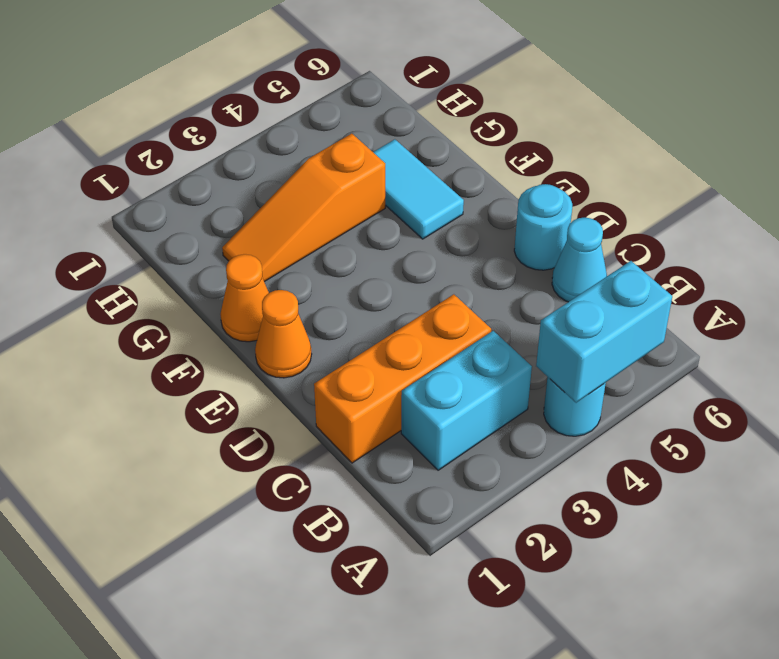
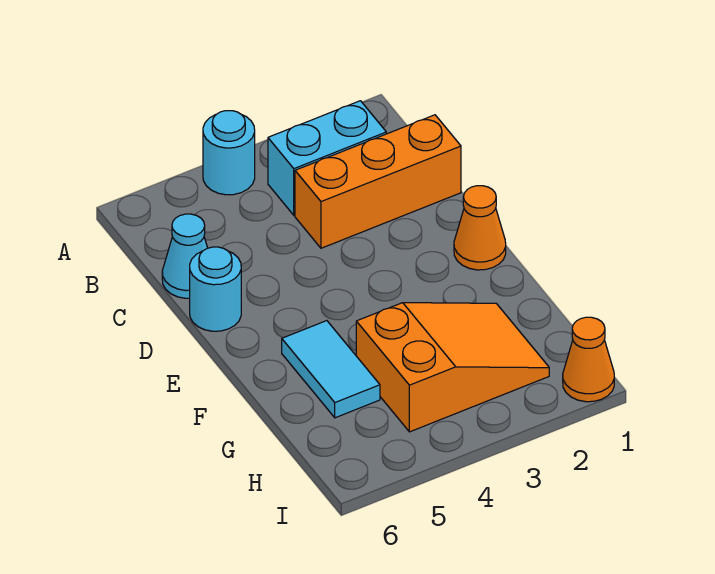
cyan brick A4:A5 level 2 -> none
orange cone F1 level 1 -> orange cone I1 level 1
orange slope G2:G4 level 1 top 4 -> orange slope G2:H4 level 1 top 4

